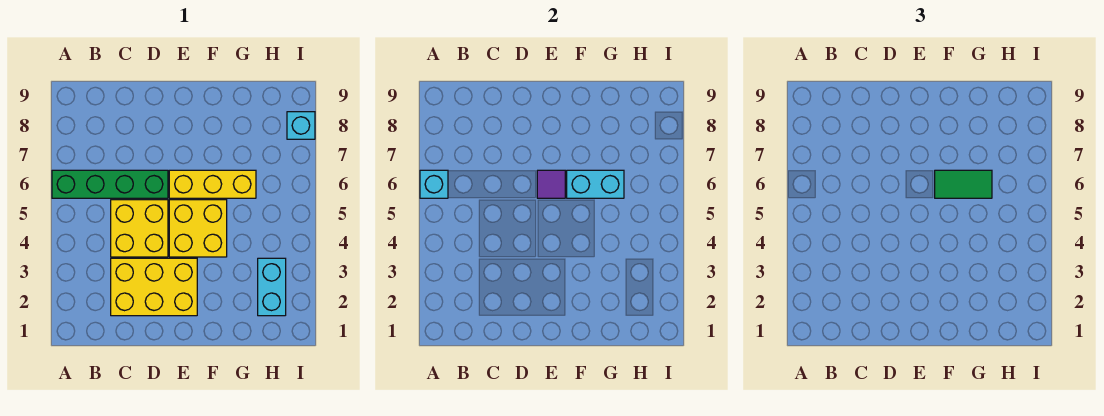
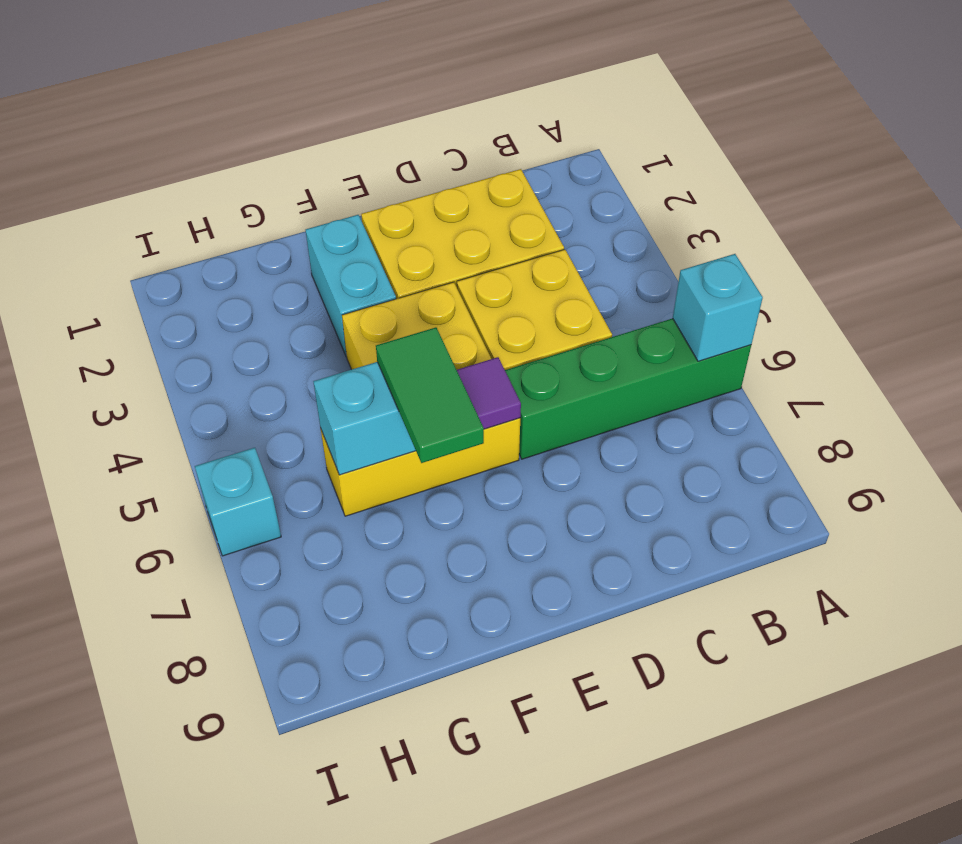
green tile F6:G6 level 3 -> green tile F6:F7 level 3
cyan brick H2:H3 level 1 -> cyan brick F2:F3 level 1
cyan brick I8 level 1 -> cyan brick I6 level 1

